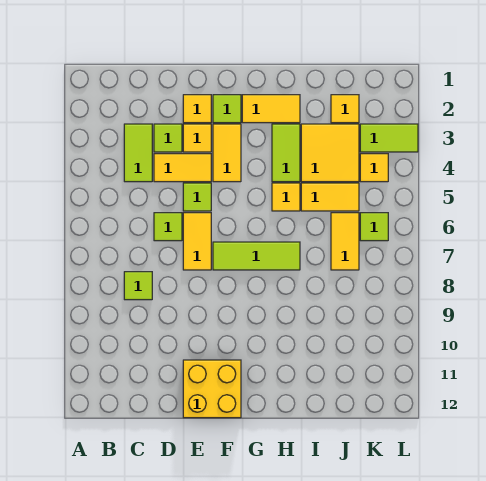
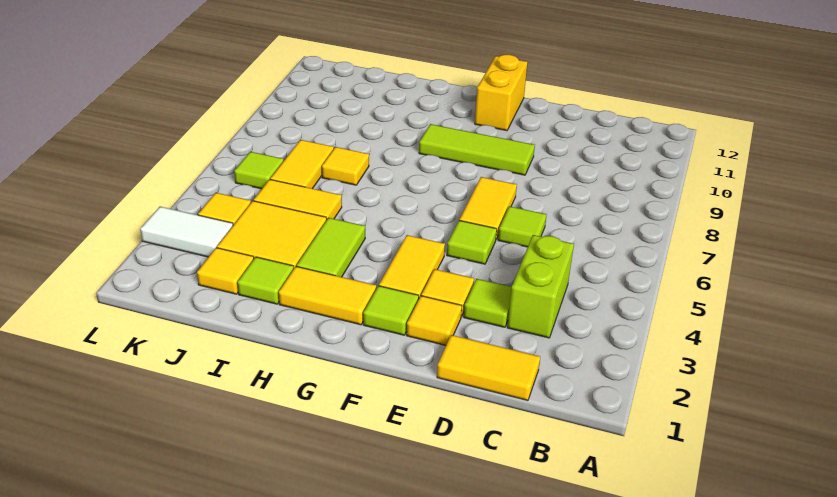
lime tile C3:C4 level 1 -> lime brick C3:C4 level 1
lime tile C8 level 1 -> lime tile I2 level 1
yellow tile D4:E4 level 1 -> yellow tile C1:D1 level 1
yellow brick E11:F12 level 1 -> yellow brick F11:F12 level 1
lime tile F7:H7 level 1 -> lime tile E9:G9 level 1
yellow tile H5 level 1 -> yellow tile I7 level 1
lime tile K3:L3 level 1 -> white tile K3:L3 level 1

